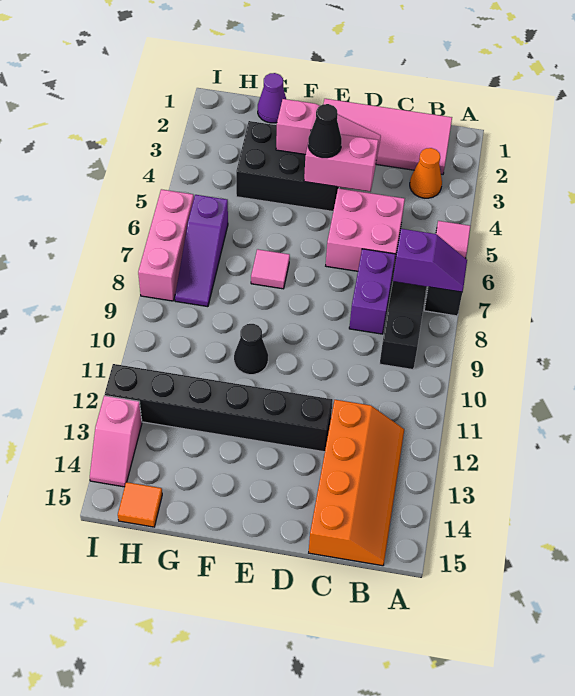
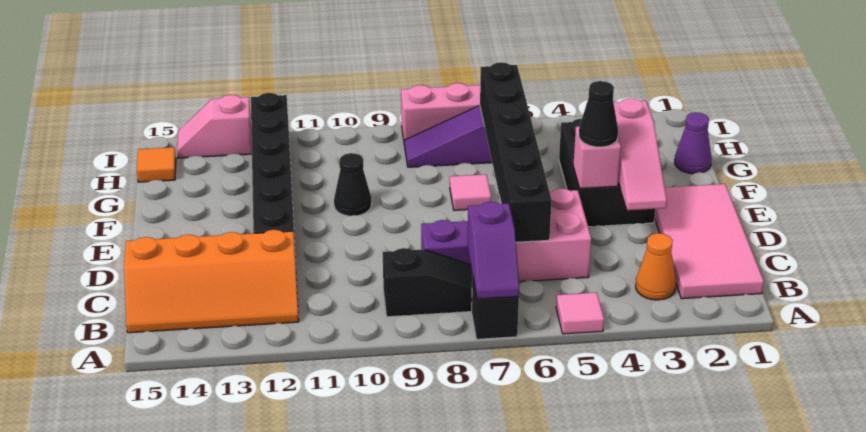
none -> black brick C6:H6 level 2
pink brick D4:E4 level 2 -> pink brick E4 level 2

